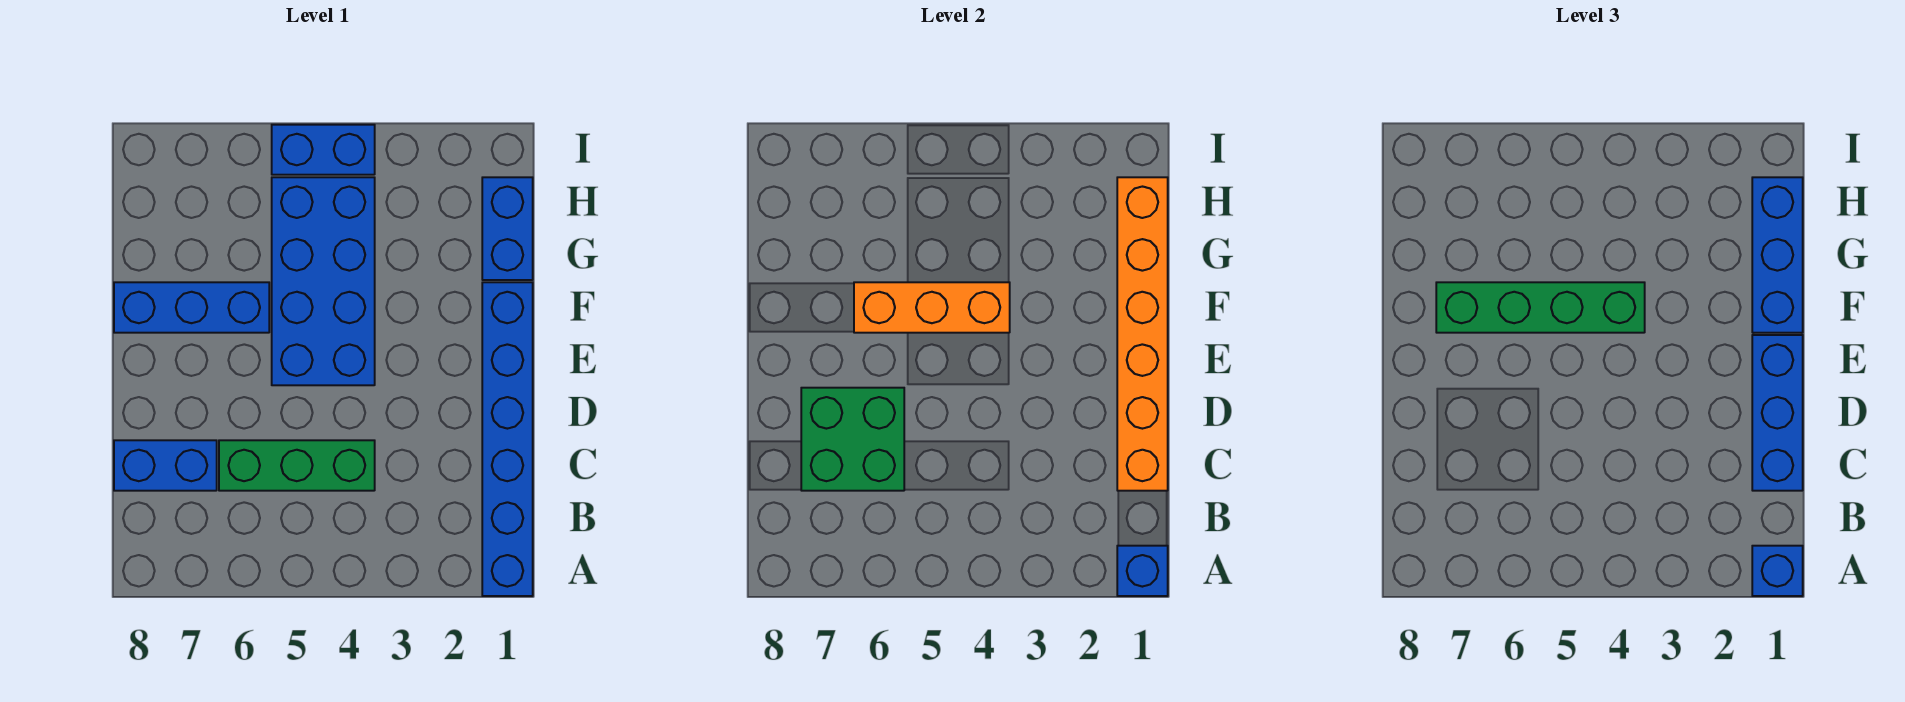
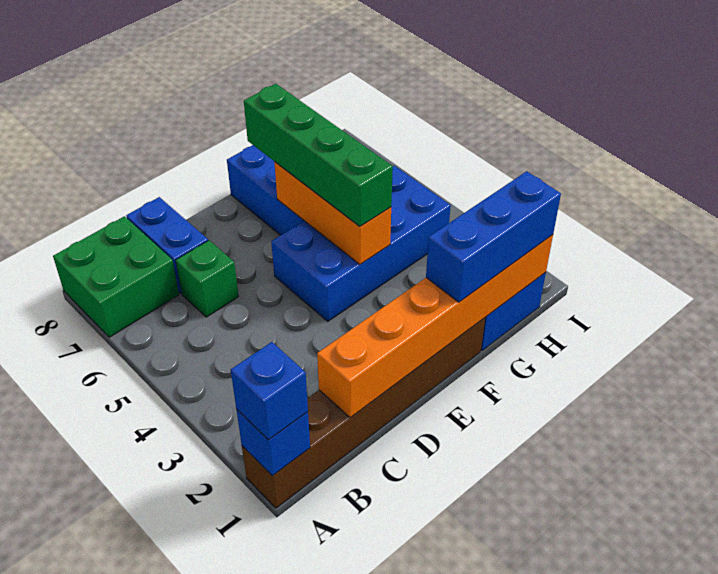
blue brick A1:F1 level 1 -> brown brick A1:F1 level 1
blue brick C1:E1 level 3 -> none
green brick C4:C6 level 1 -> green brick C6 level 1
green brick C6:D7 level 2 -> green brick A7:B8 level 1
blue brick I4:I5 level 1 -> none

